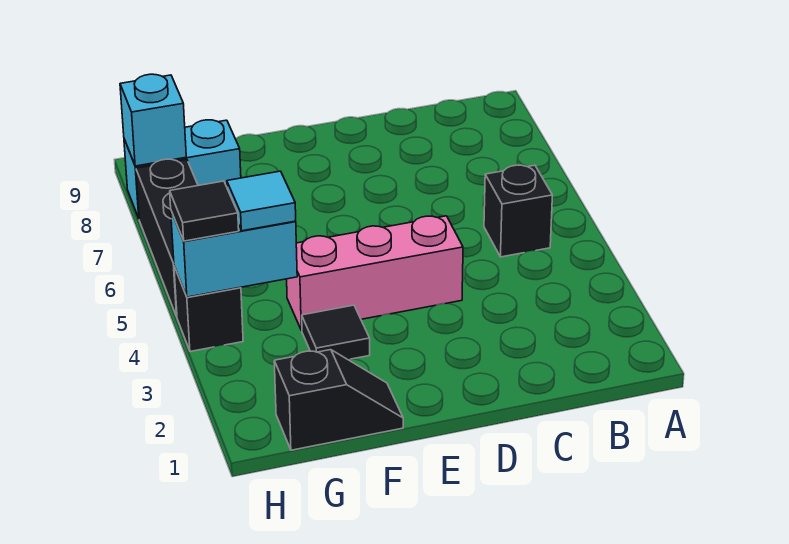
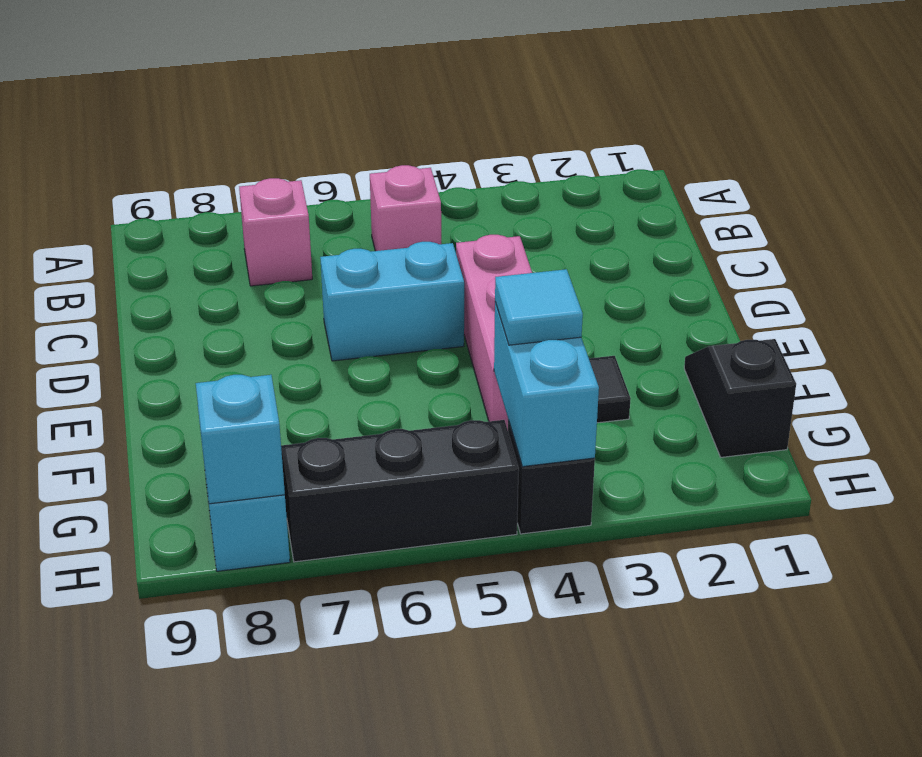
black brick B5 level 1 -> pink brick B5 level 1
none -> pink brick B7 level 1
none -> cyan brick D5:D6 level 1
black tile H4 level 3 -> none

